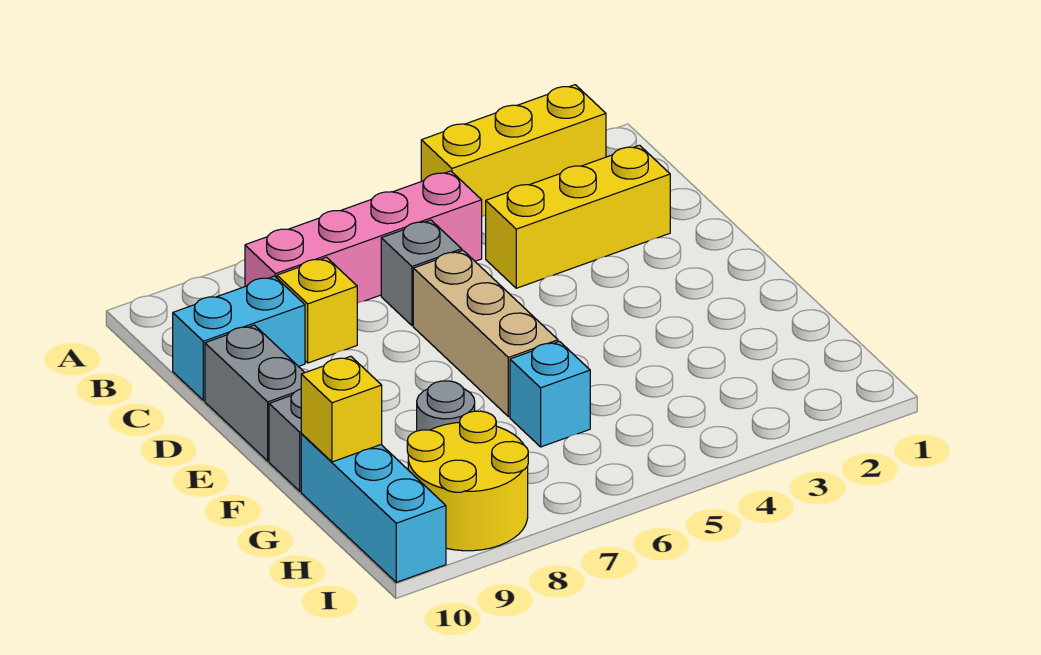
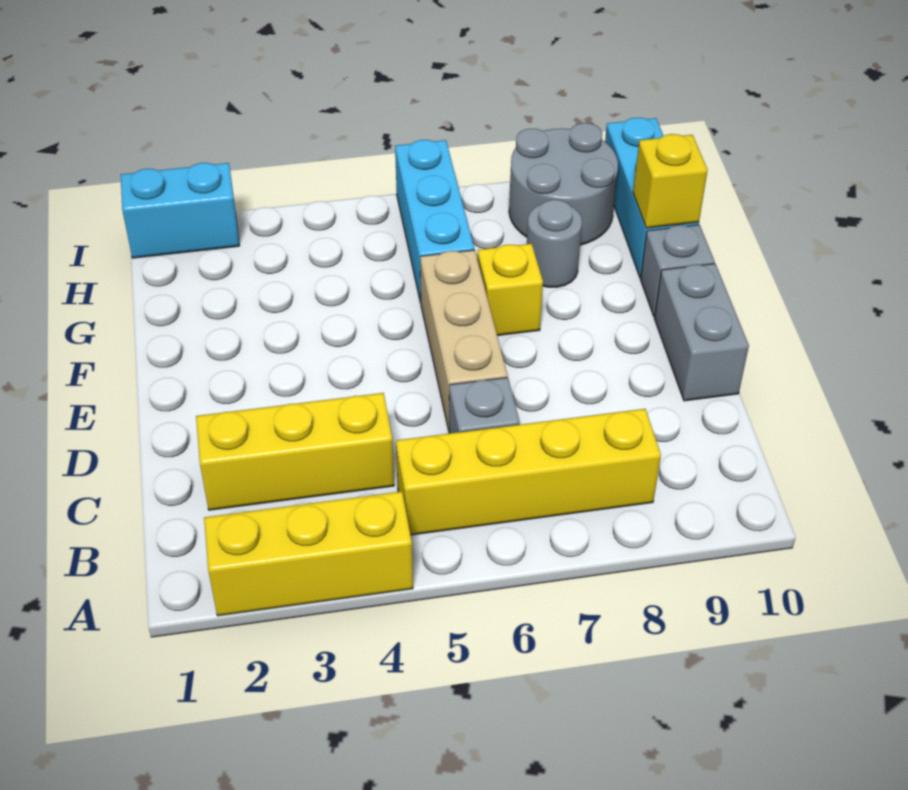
pink brick B5:B8 level 1 -> yellow brick B5:B8 level 1
yellow brick C8 level 1 -> yellow brick F7 level 1
cyan brick C9:C10 level 1 -> cyan brick I1:I2 level 1
cyan brick G6 level 1 -> cyan brick G6:I6 level 1
yellow round brick H8:I9 level 1 -> grey round brick H8:I9 level 1

